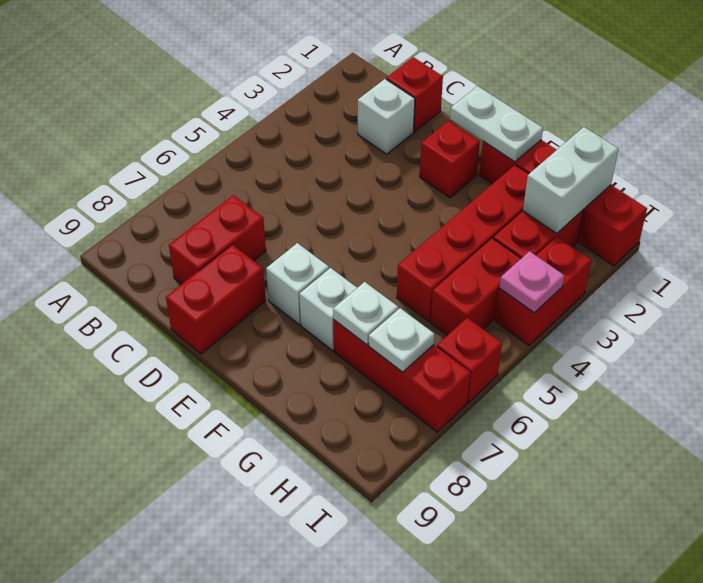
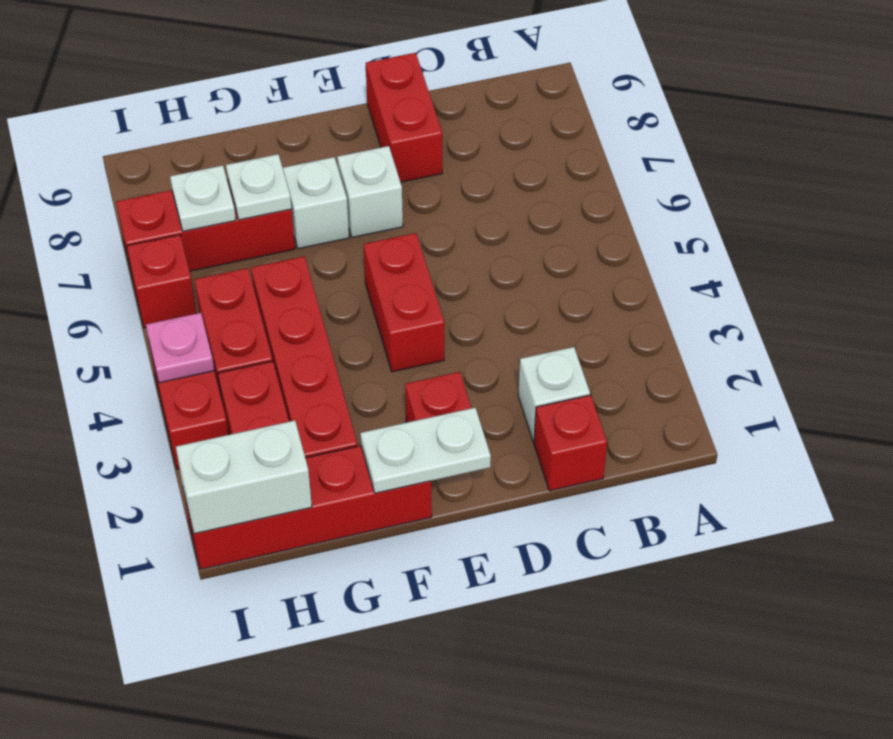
red brick C7:C8 level 1 -> red brick E4:E5 level 1
white brick H1:H2 level 2 -> white brick H1:I1 level 2

